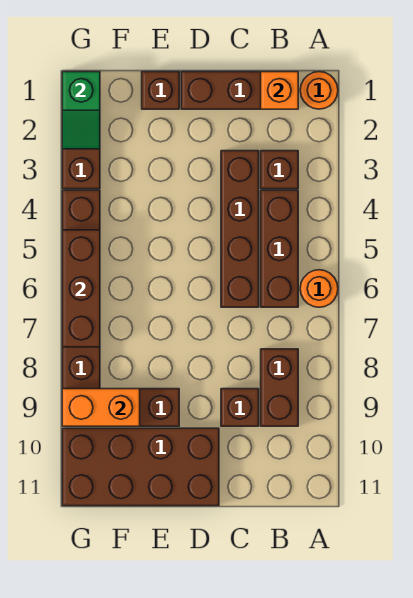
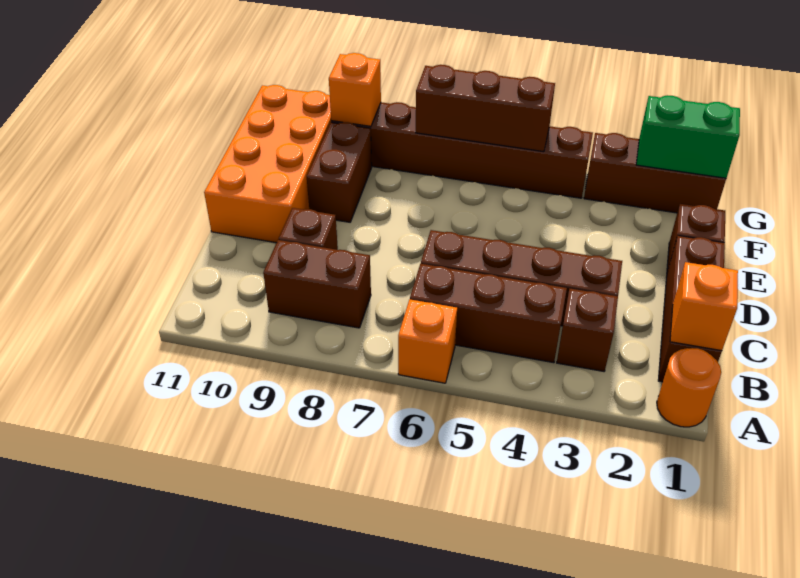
orange round brick A6 level 1 -> orange brick A6 level 1
brown brick D10:G11 level 1 -> orange brick D10:G11 level 1
orange brick F9:G9 level 2 -> orange brick G9 level 2
green slope G1:G2 level 2 top 1 -> green brick G1:G2 level 2

